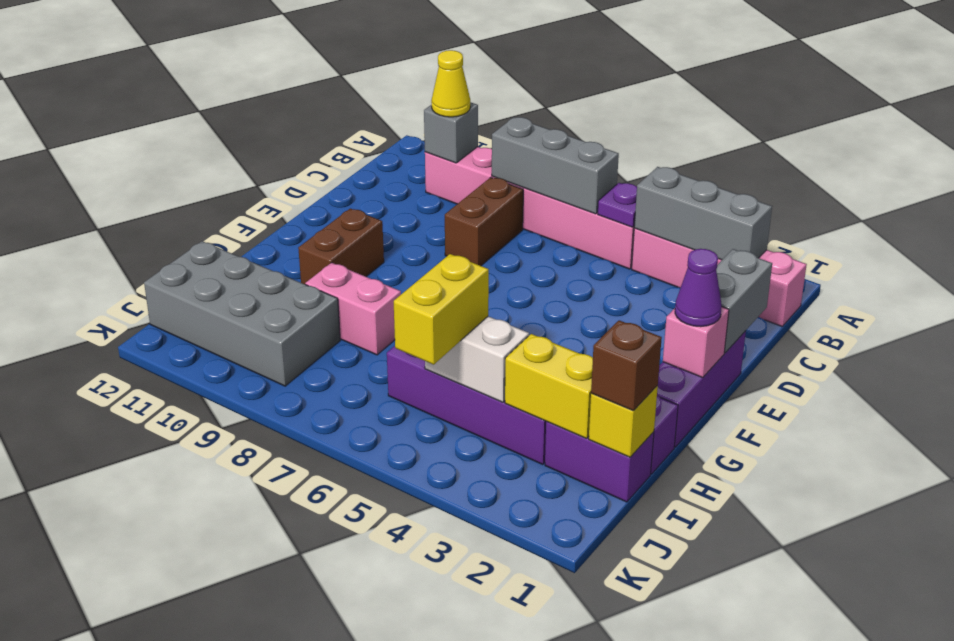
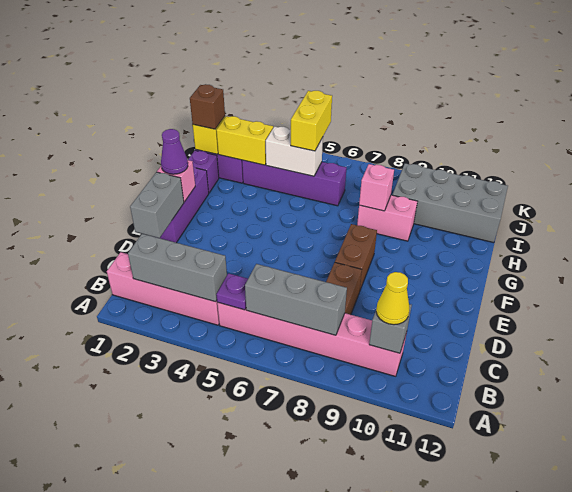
brown brick F10:G10 level 1 -> brown brick E8:F8 level 1
none -> pink brick H8 level 2

